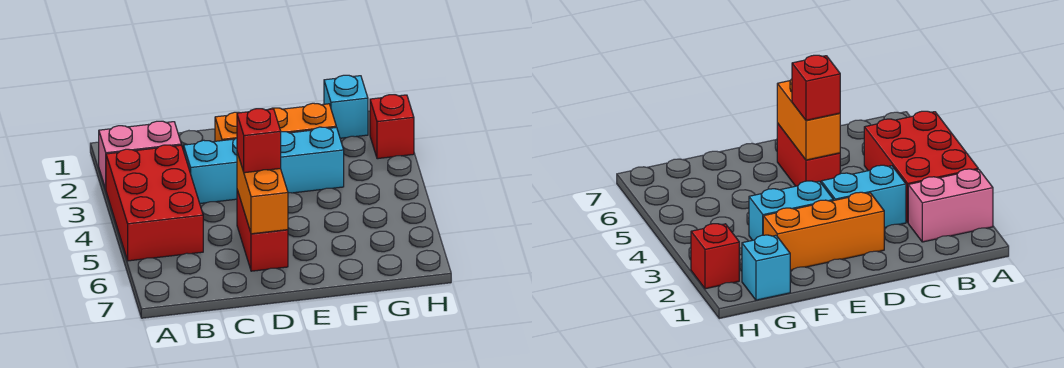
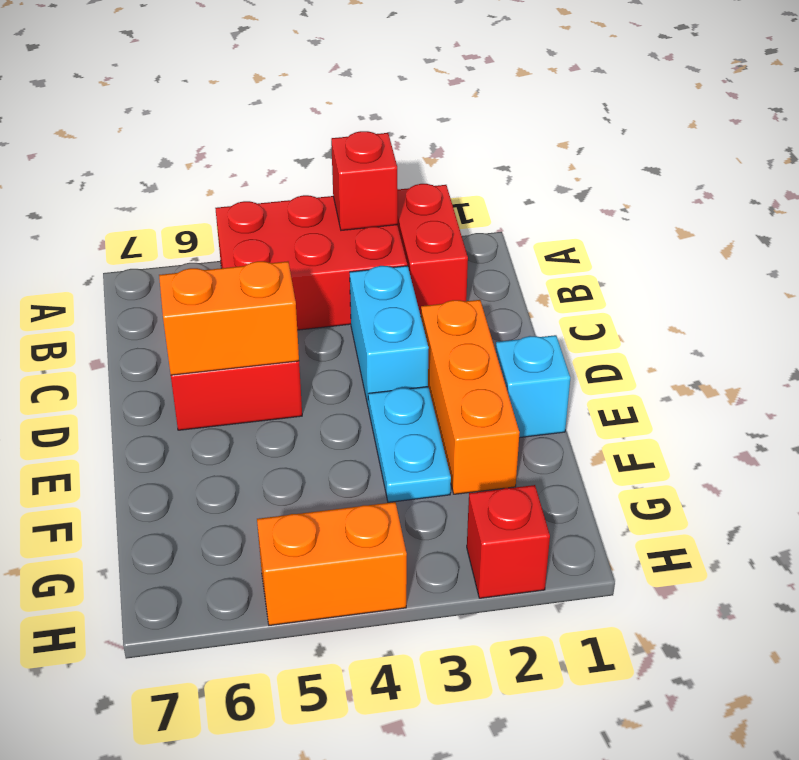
pink brick A2:B2 level 1 -> red brick A2:B2 level 1
red brick D5 level 3 -> red brick A3 level 2
cyan brick E3:F3 level 1 -> cyan plate E3:F3 level 1
cyan brick G1 level 1 -> cyan brick E1 level 1
none -> orange brick H4:H5 level 1

